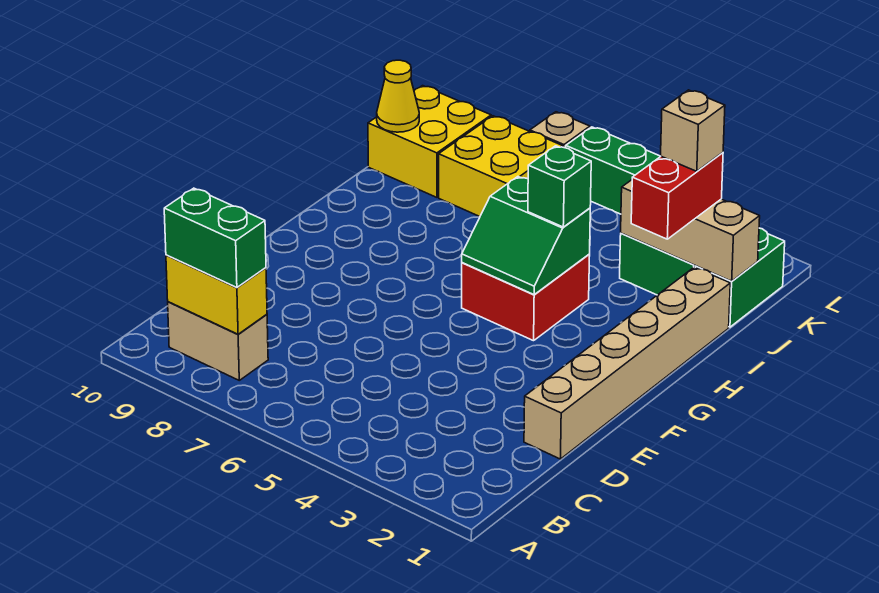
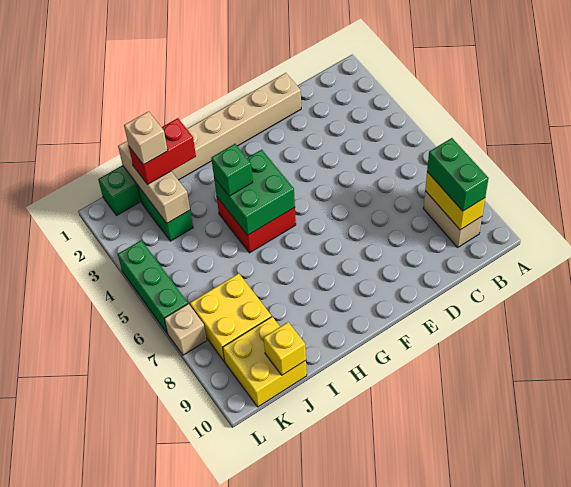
green slope G4:H5 level 2 top H -> green brick G4:H5 level 2
yellow cone J10 level 2 -> yellow brick J10 level 2

